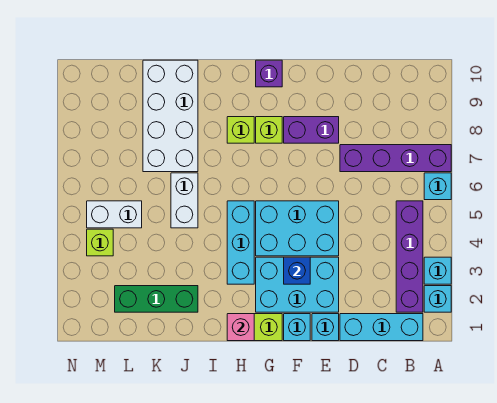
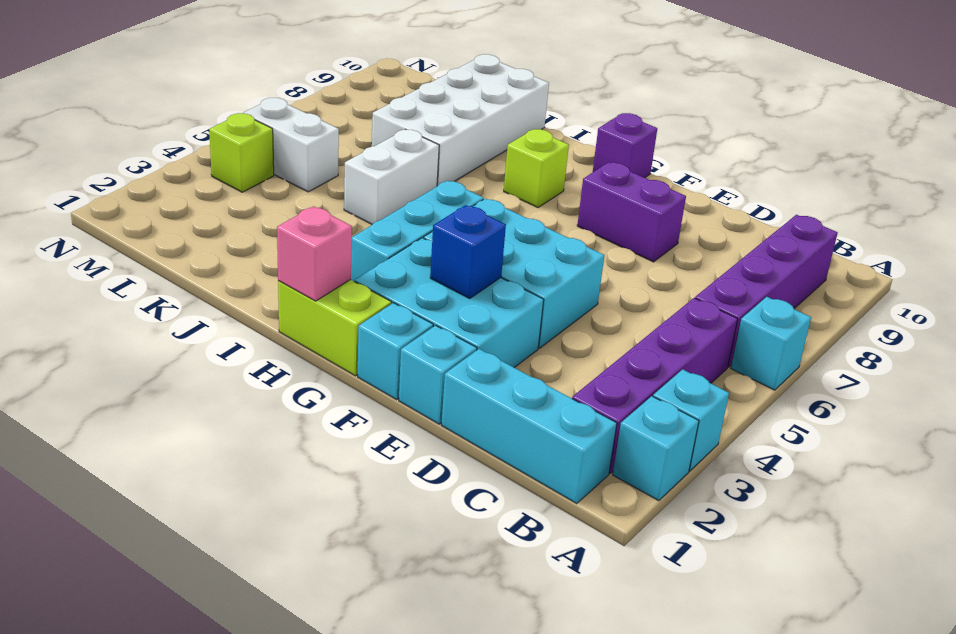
purple brick A7:D7 level 1 -> purple brick B6:B9 level 1
lime brick G8 level 1 -> none
green brick J2:L2 level 1 -> none

